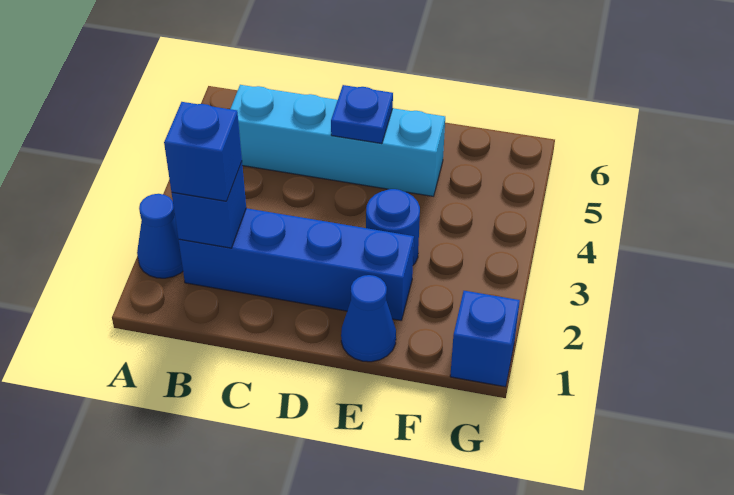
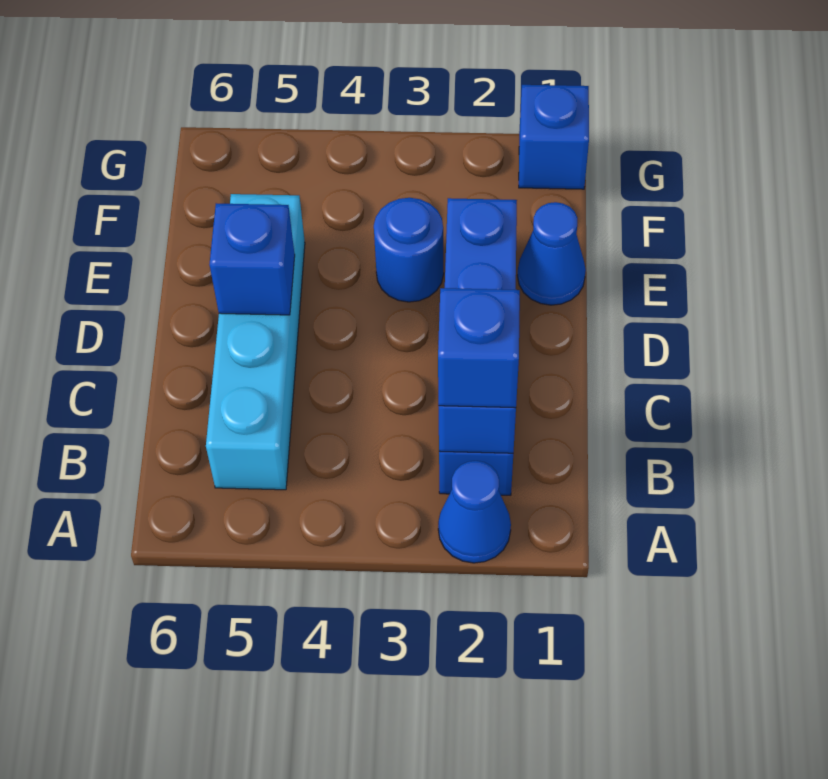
blue plate D5 level 2 -> blue brick D5 level 2

